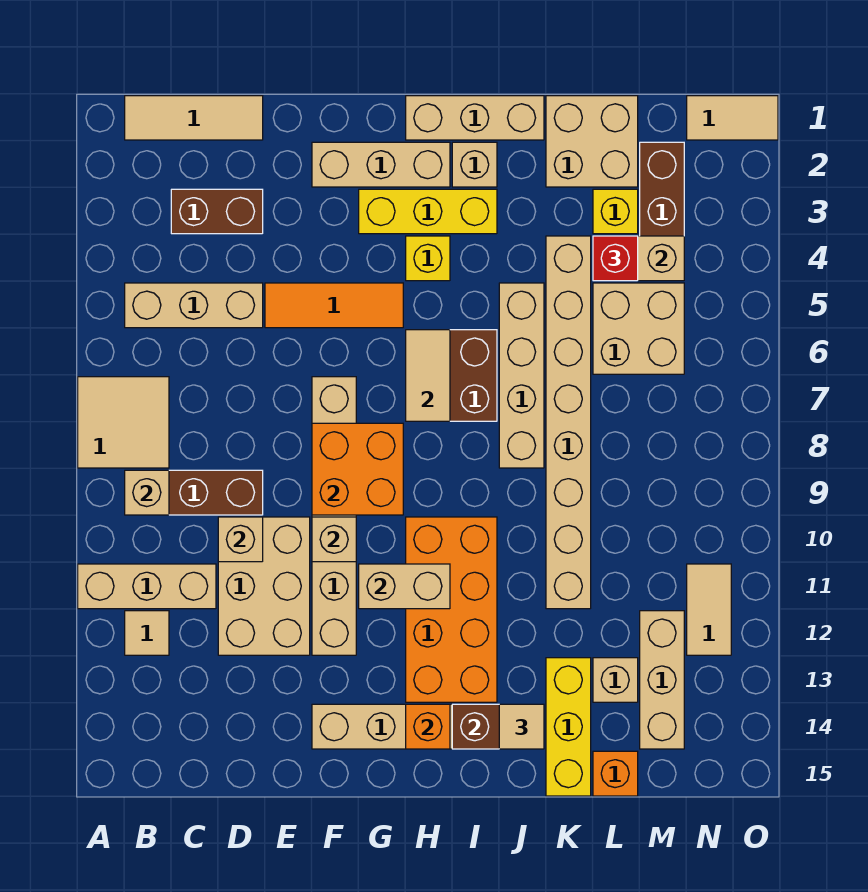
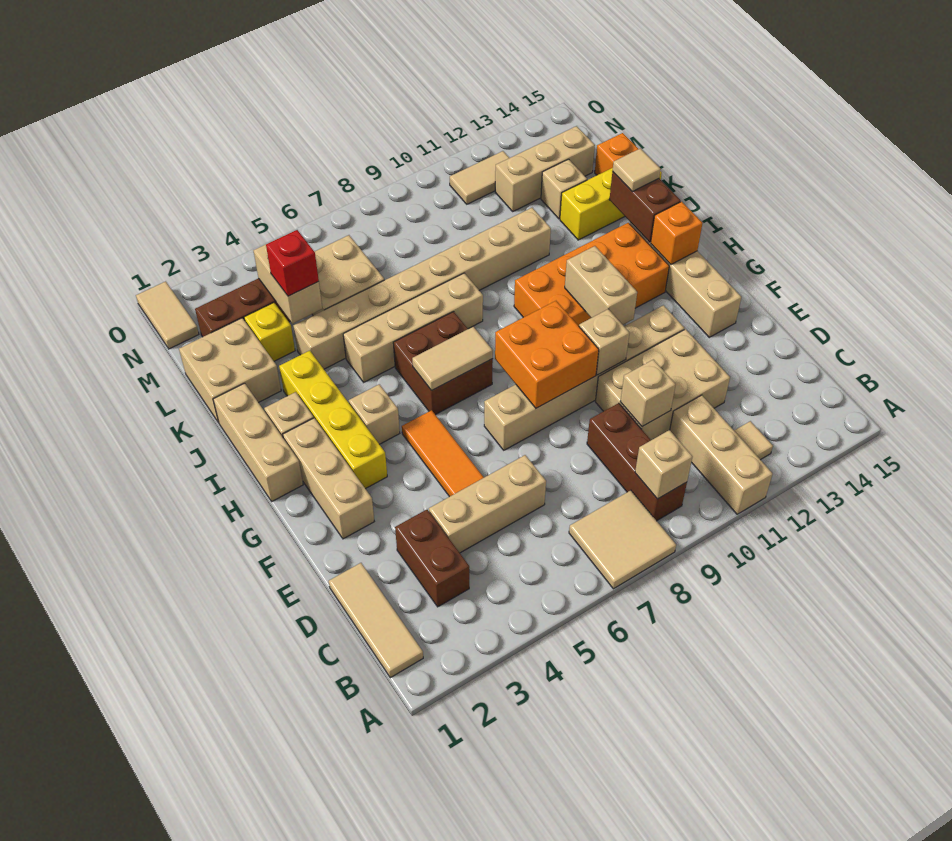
tan brick B5:D5 level 1 -> tan brick D4:D6 level 1
yellow brick G3:I3 level 1 -> yellow brick G3:J3 level 1
yellow brick H4 level 1 -> tan brick H4 level 1

